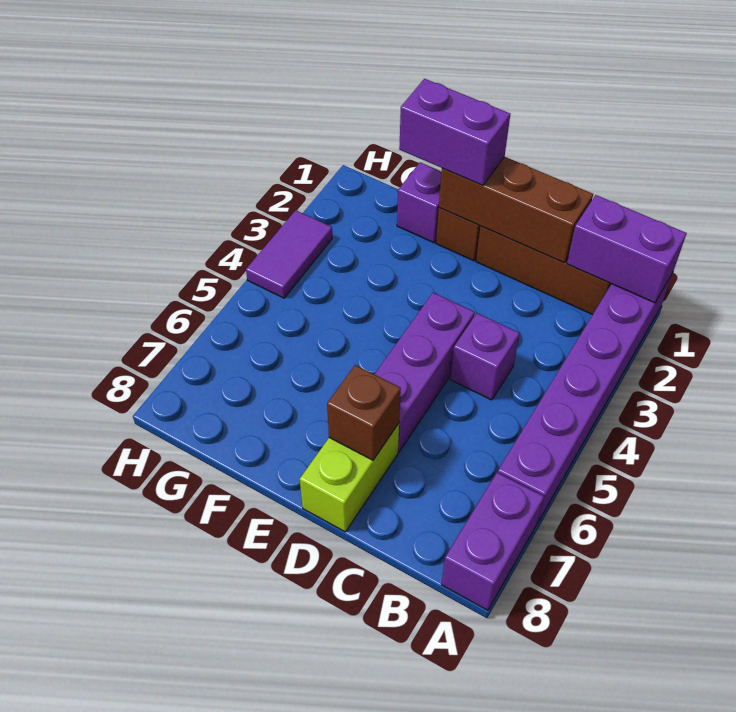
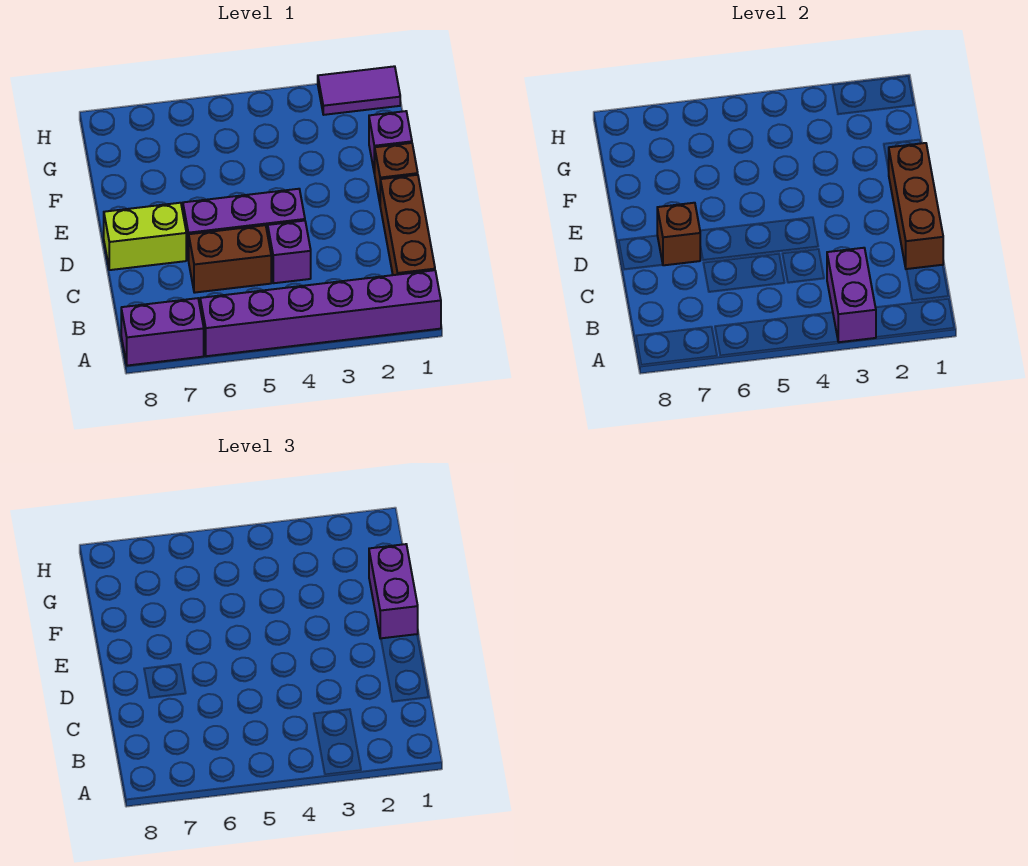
purple brick A1:B1 level 2 -> purple brick A3:B3 level 2
none -> brown brick C5:C6 level 1
purple tile H3:H4 level 1 -> purple tile H1:H2 level 1

